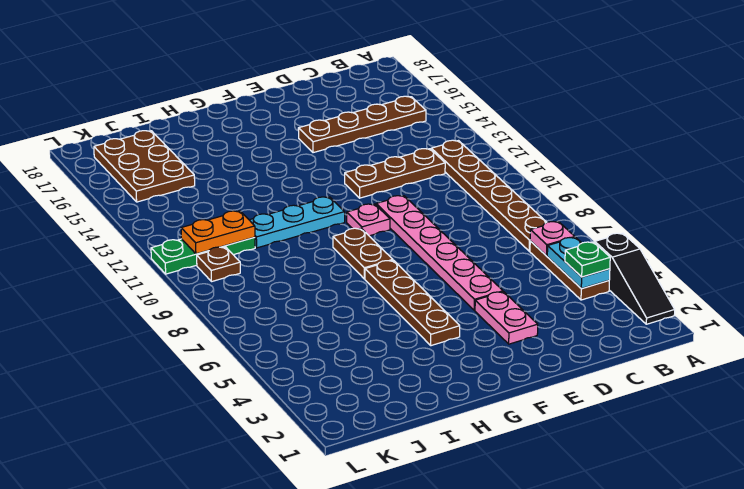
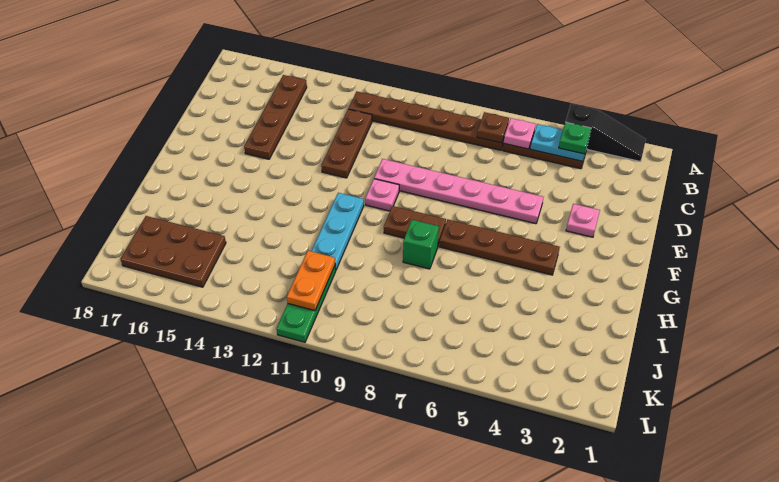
pink plate E3:E4 level 1 -> pink plate E3 level 1
none -> green brick H8 level 1
brown plate K10 level 1 -> brown plate B7 level 2

